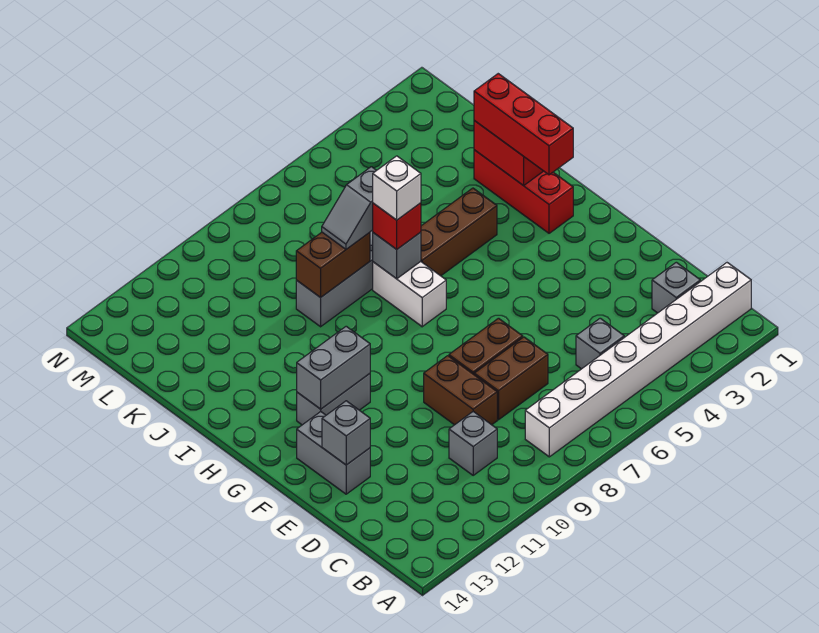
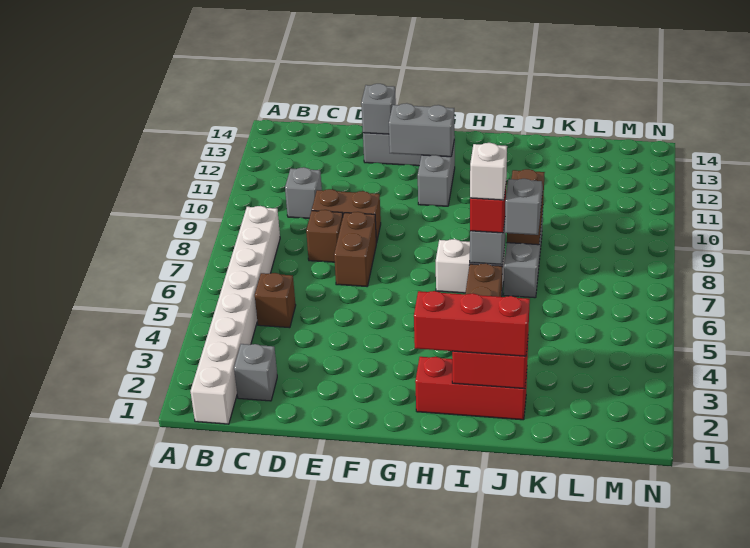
grey brick C5 level 1 -> brown brick C5 level 1
brown brick D7:D8 level 1 -> brown brick D8 level 1
grey brick G11:G12 level 2 -> grey brick F12:G12 level 2

